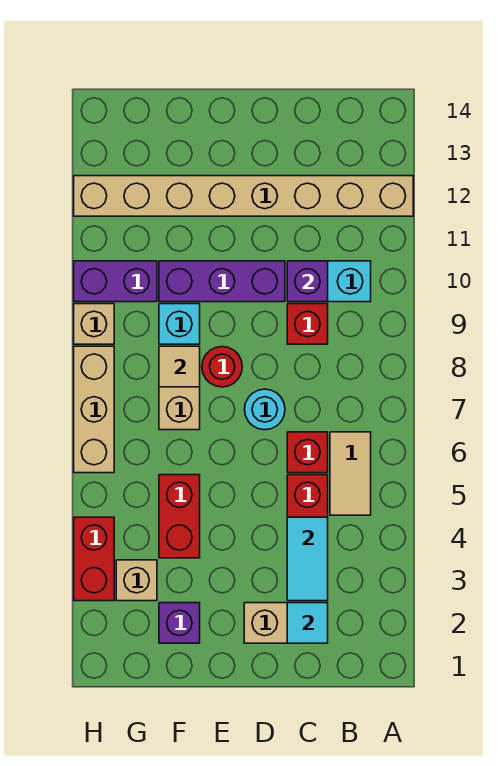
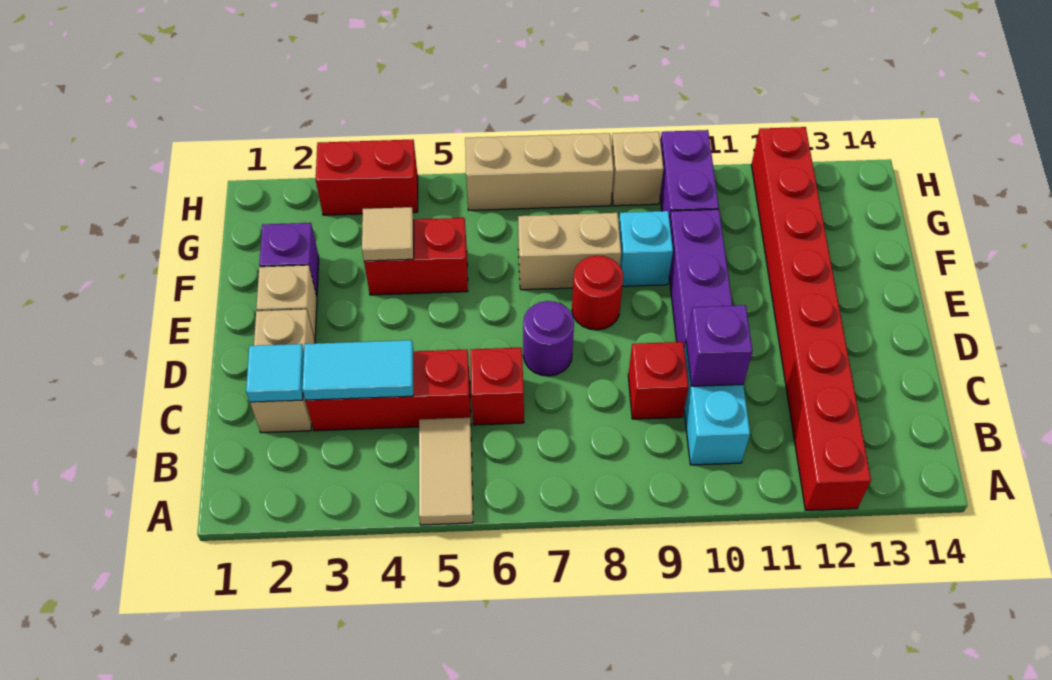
tan brick A12:H12 level 1 -> red brick A12:H12 level 1
tan tile B5:B6 level 1 -> tan tile A5:B5 level 1
cyan round brick D7 level 1 -> purple round brick D7 level 1
tan tile F8 level 2 -> tan tile F4 level 2
tan brick G3 level 1 -> tan brick E2 level 1

